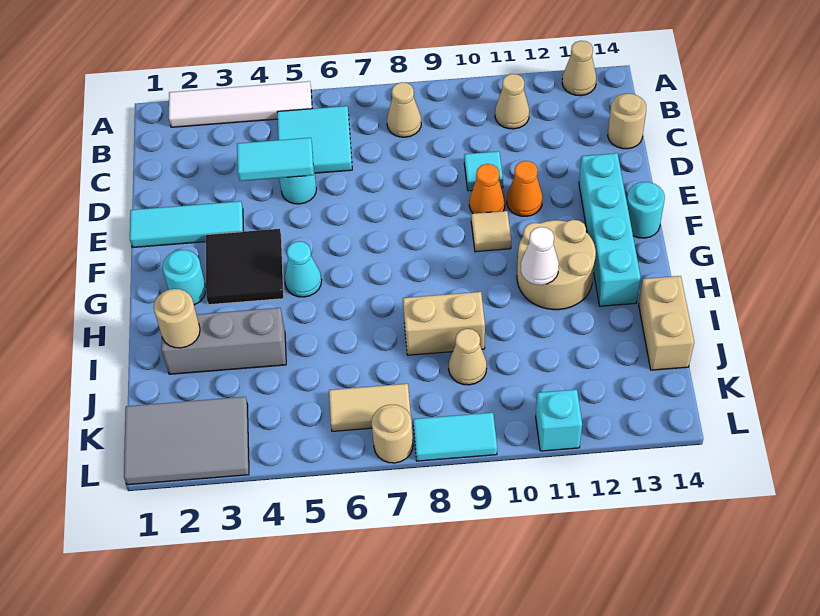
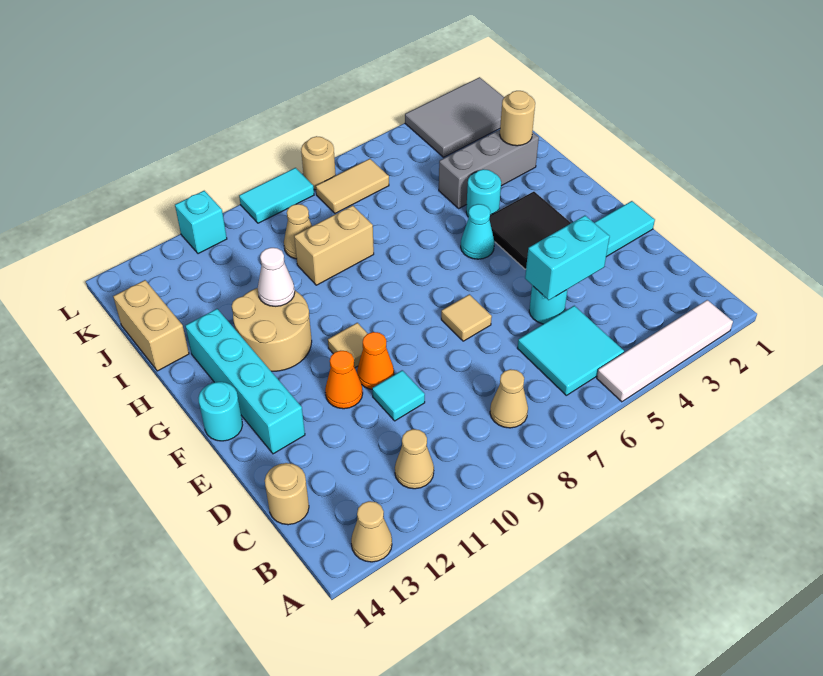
cyan tile D4:D5 level 2 -> cyan brick D4:D5 level 2
none -> tan tile E7 level 1
cyan round brick G2 level 1 -> cyan round brick H4 level 1

